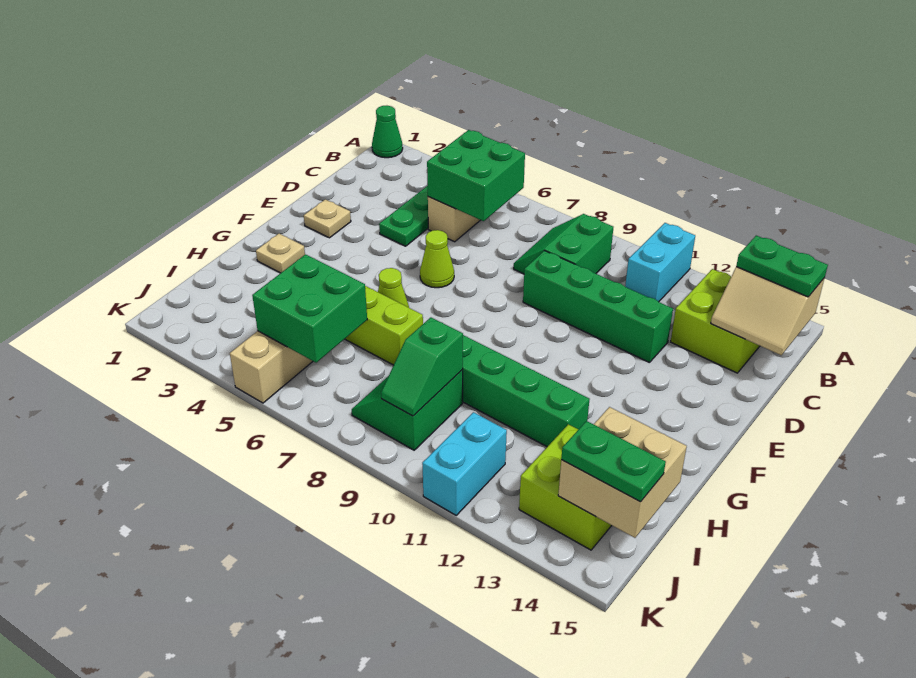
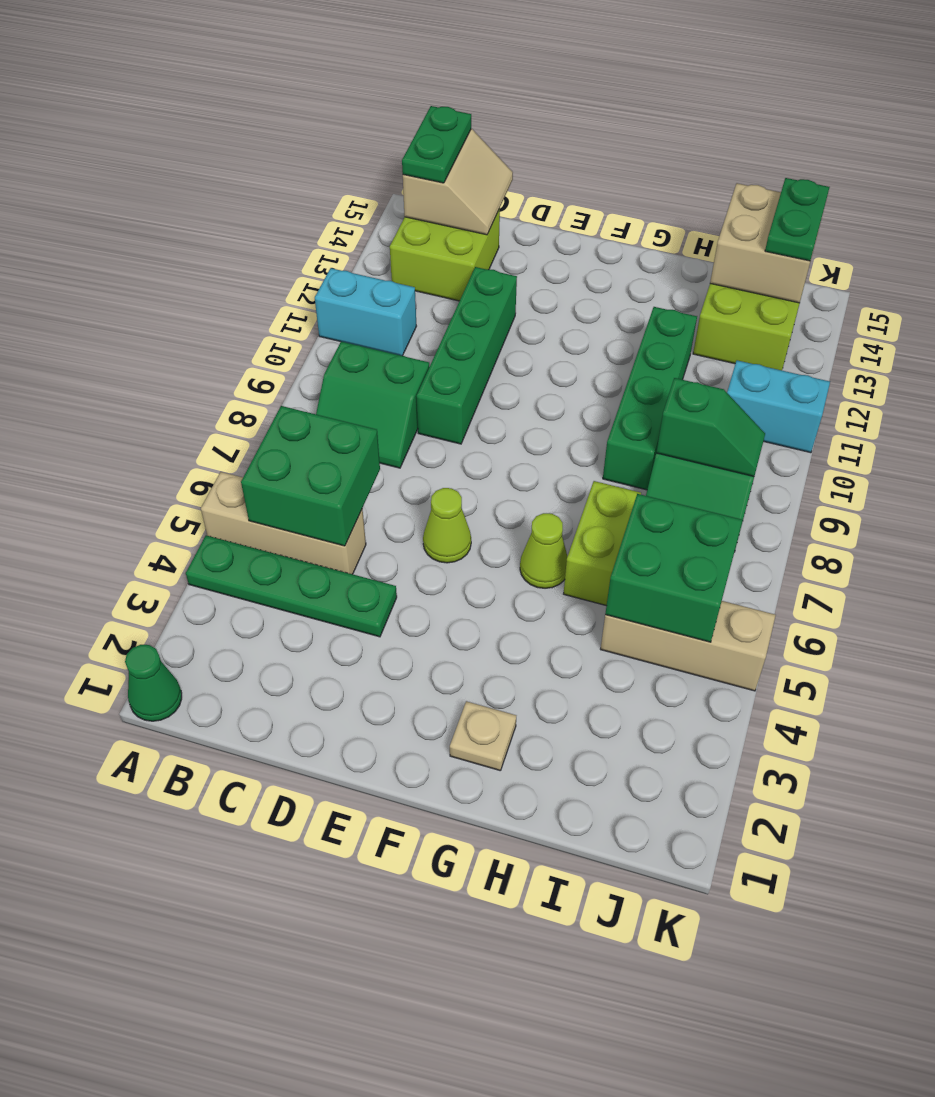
tan plate E2 level 1 -> none

